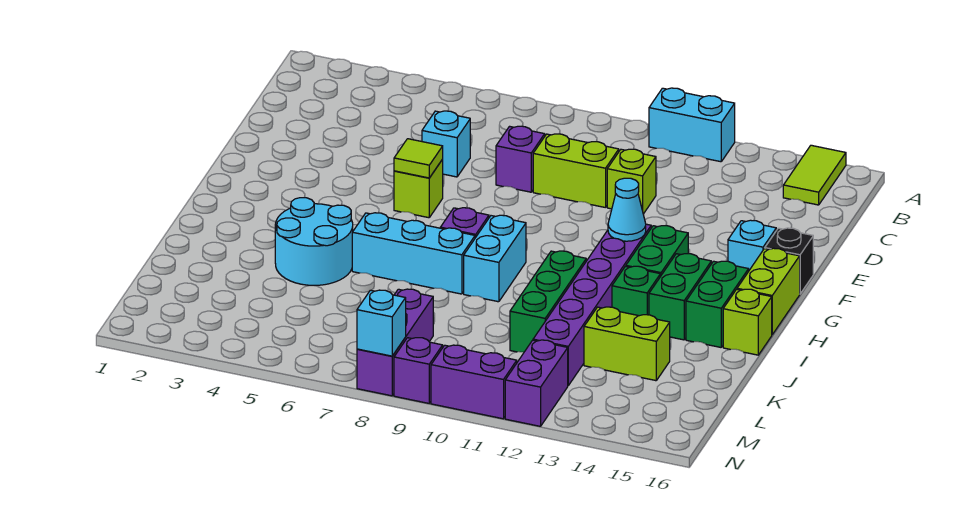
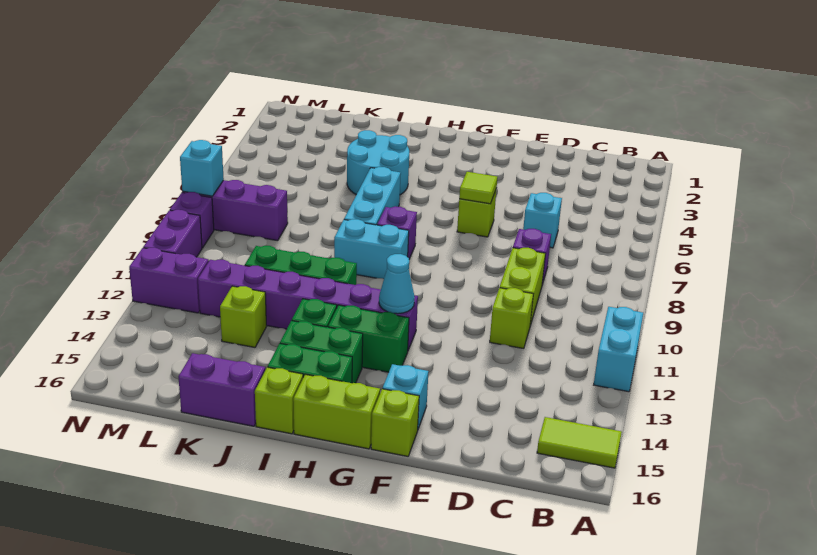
black brick F16 level 1 -> lime brick F16 level 1
none -> purple brick J16:K16 level 1
lime brick K13:K14 level 1 -> lime brick K13 level 1

